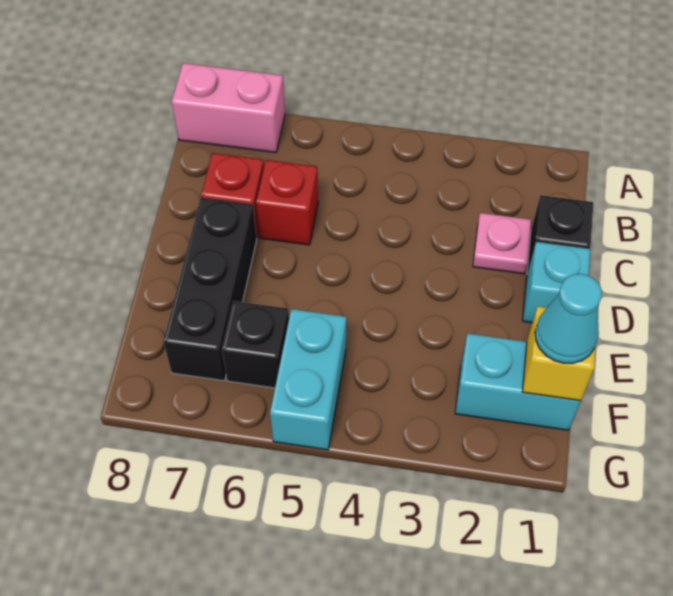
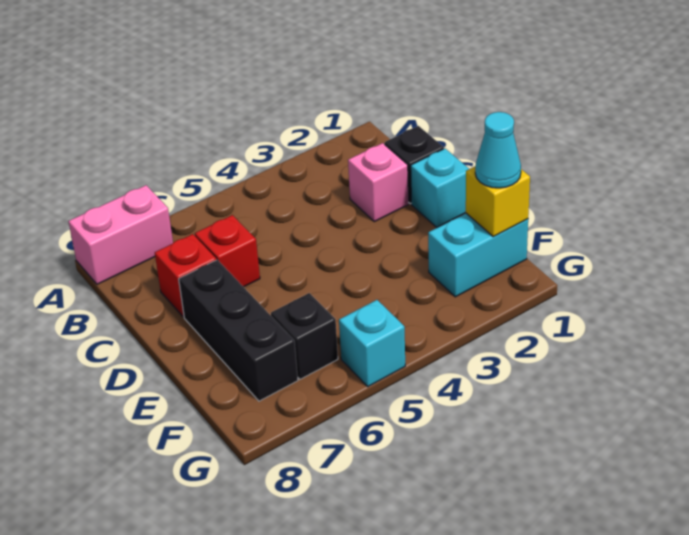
pink plate C2 level 1 -> pink brick C2 level 1
cyan brick F5:G5 level 1 -> cyan brick G5 level 1

